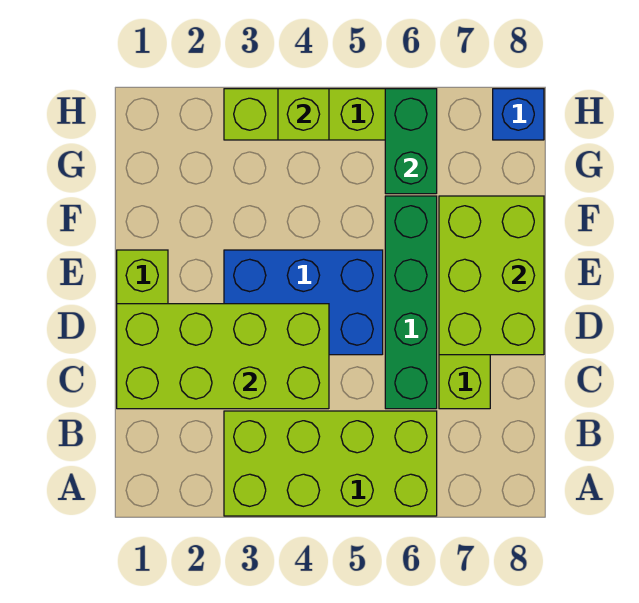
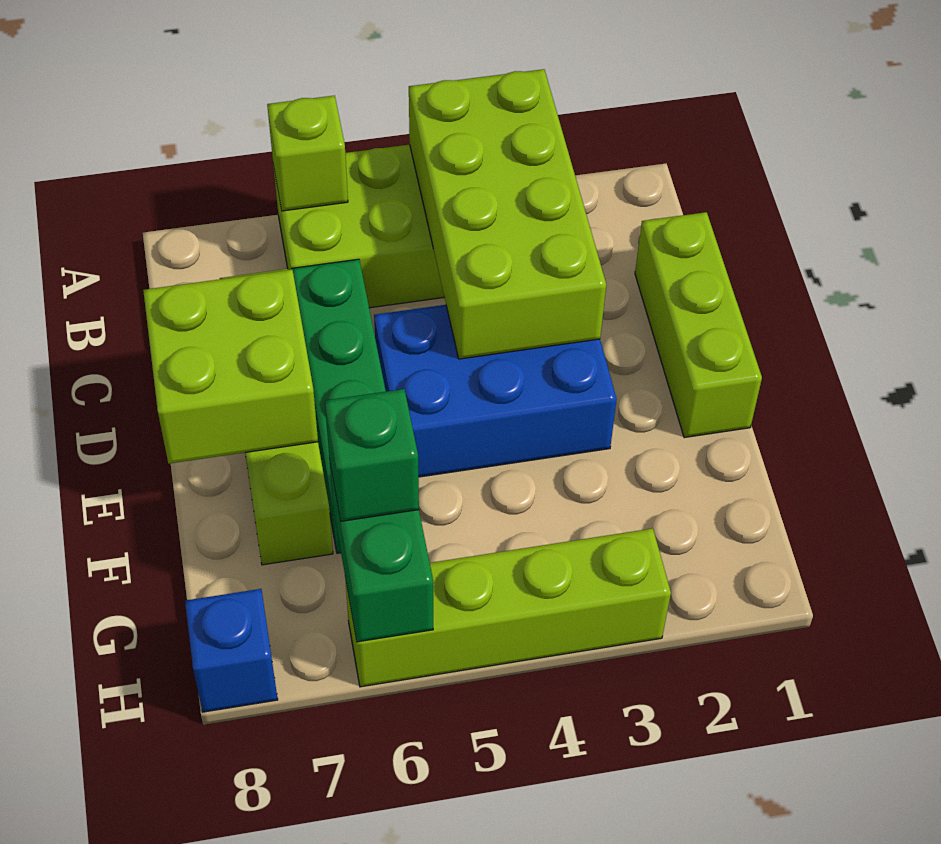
lime brick C1:D4 level 2 -> lime brick A3:D4 level 2
lime brick D7:F8 level 2 -> lime brick D7:E8 level 2
none -> green brick G6 level 3
lime brick H4 level 2 -> lime brick A6 level 2

